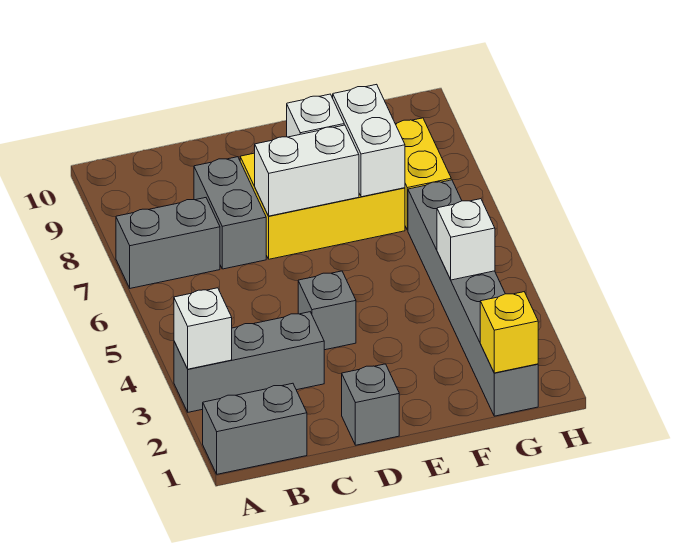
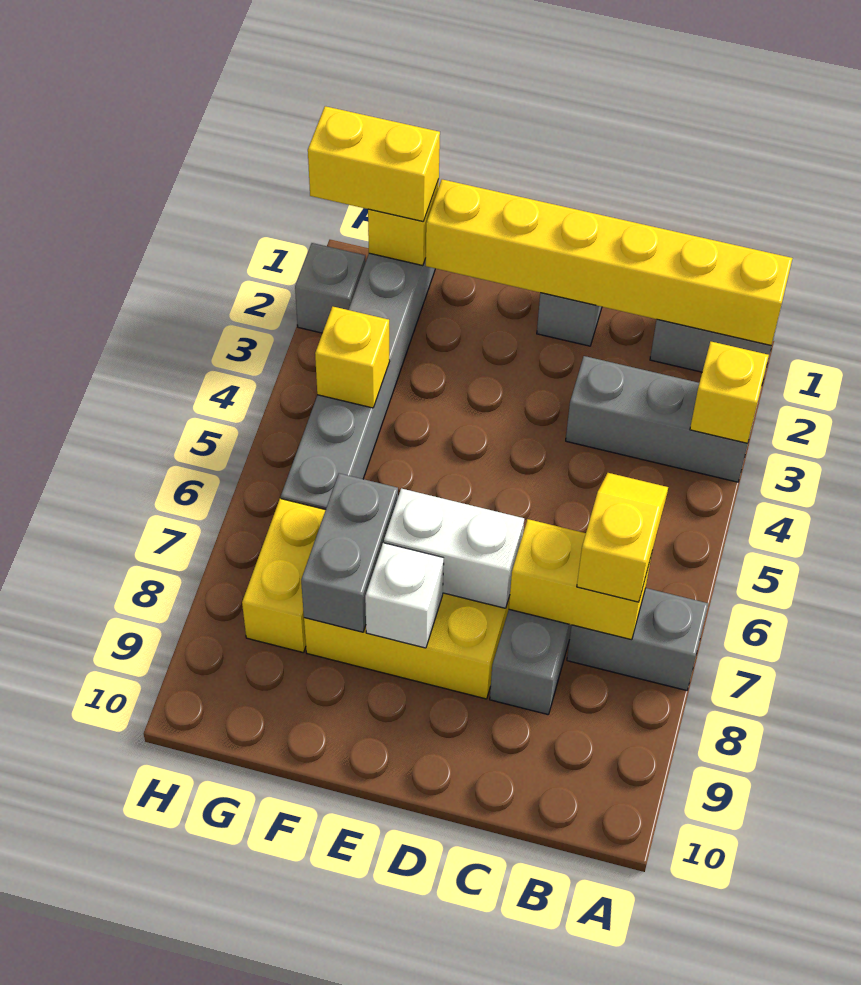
none -> yellow brick A1:F1 level 2
white brick A3 level 2 -> yellow brick A3 level 2
none -> yellow slope B6:B7 level 3 top 7
none -> yellow brick B7:C7 level 2
grey brick D4 level 1 -> grey brick H2 level 1
white brick F7:F8 level 2 -> grey brick F7:F8 level 2
none -> yellow brick G1:H1 level 3
white brick G4 level 2 -> yellow brick G4 level 2

